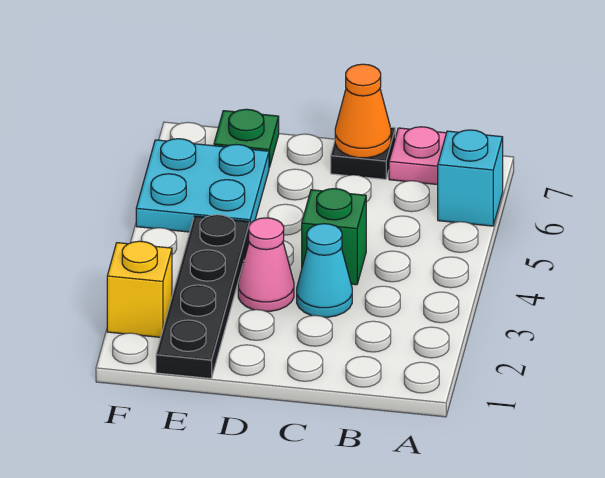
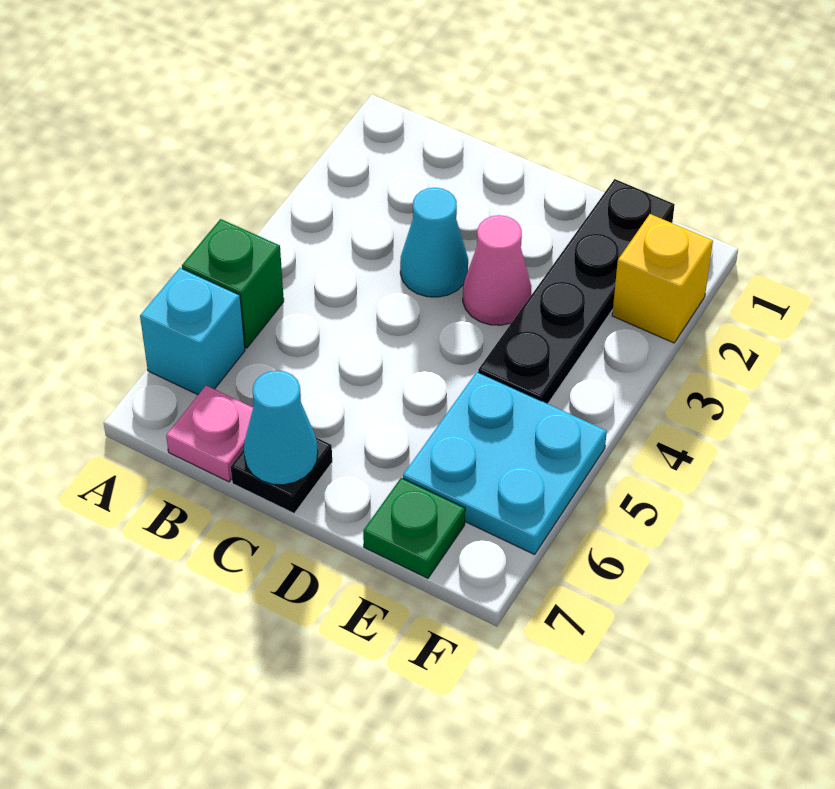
green brick C4 level 1 -> green brick A5 level 1
orange cone C7 level 2 -> cyan cone C7 level 2

